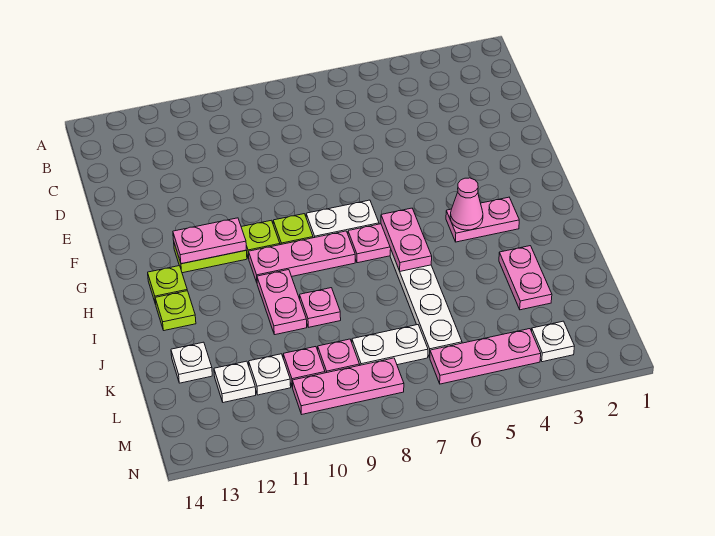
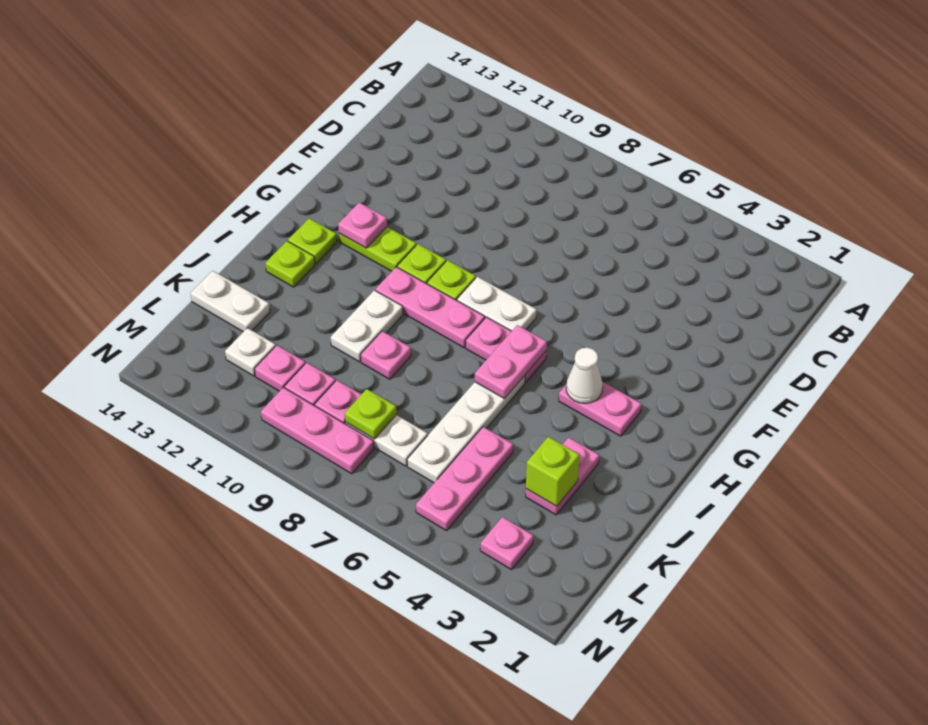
pink plate G11:G12 level 2 -> pink plate G12 level 2
pink cone H4 level 2 -> white cone H4 level 2
pink plate I10:J10 level 1 -> white plate I10:J10 level 1
none -> lime brick K3 level 2
white plate K13 level 1 -> white plate K13:K14 level 1
none -> lime plate L8 level 2
white plate L11 level 1 -> pink plate L11 level 1
white plate M3 level 1 -> pink plate M3 level 1
pink plate M4:M6 level 1 -> pink plate K5:M5 level 1

